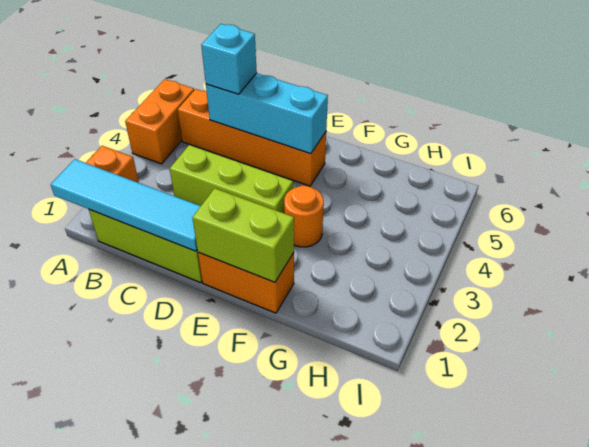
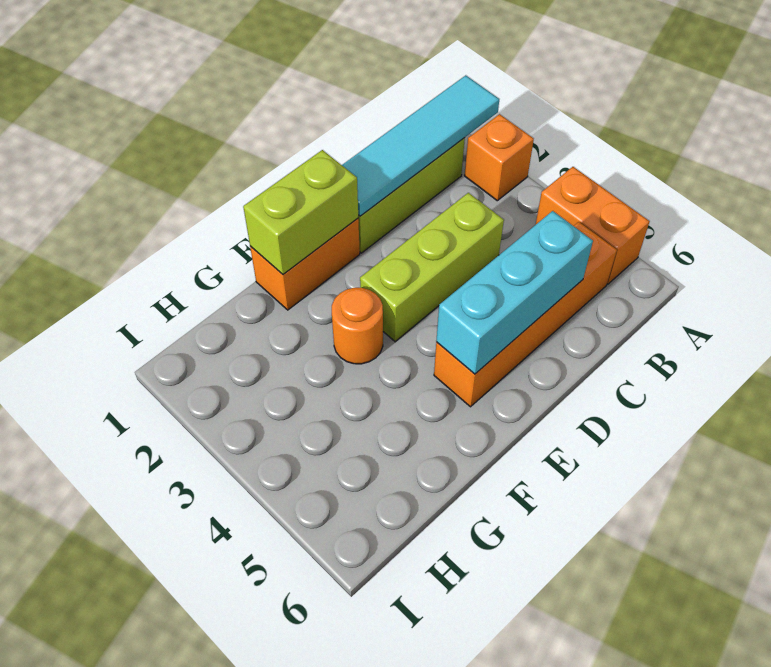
cyan brick C5 level 3 -> none

